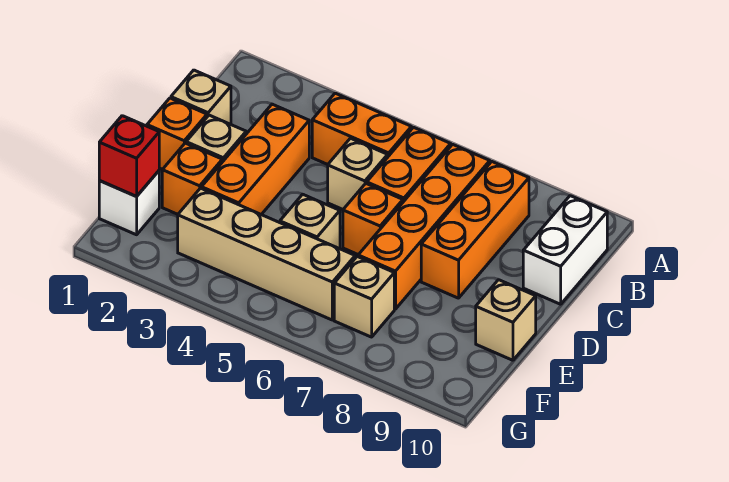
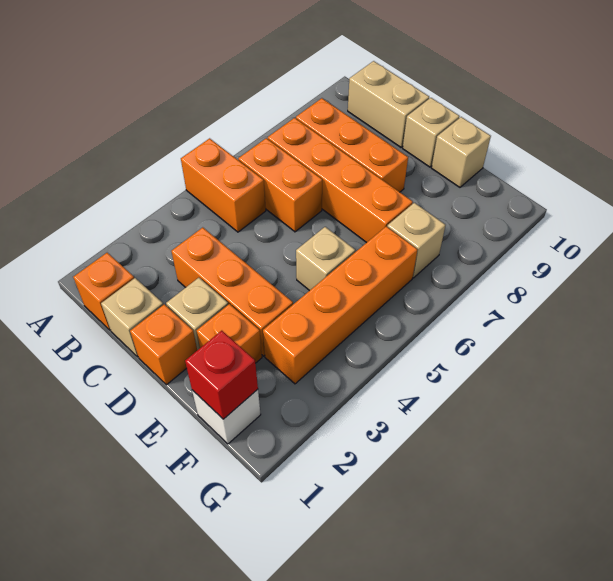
orange brick B4:B5 level 1 -> orange brick A5:B5 level 1
white brick B10:C10 level 1 -> tan brick B10:C10 level 1
tan brick C5 level 1 -> tan brick D10 level 1
orange brick D6 level 1 -> orange brick B1 level 1
tan brick F3:F6 level 1 -> orange brick F3:F6 level 1

